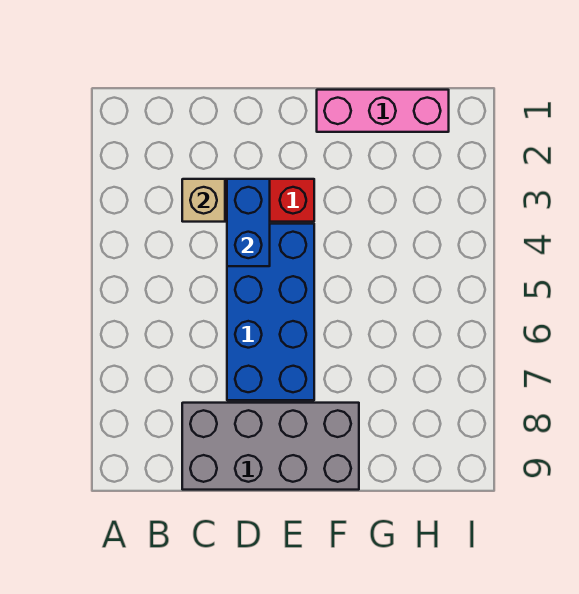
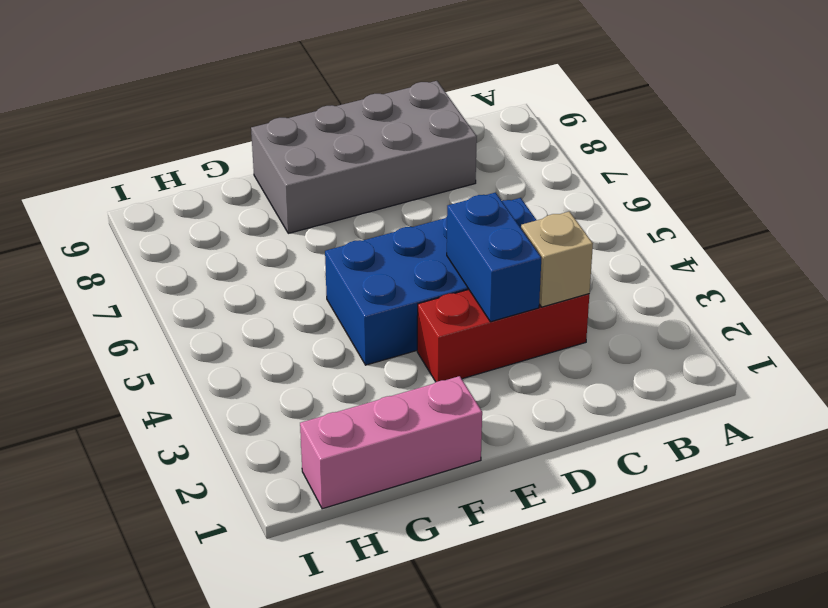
blue brick D4:E7 level 1 -> blue brick C4:F5 level 1

